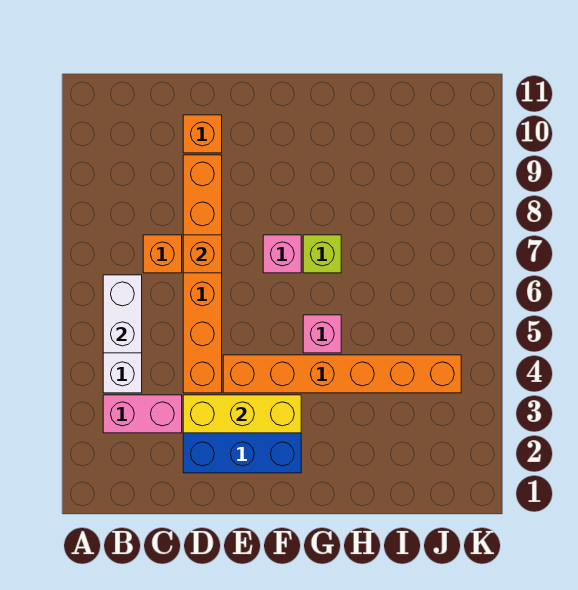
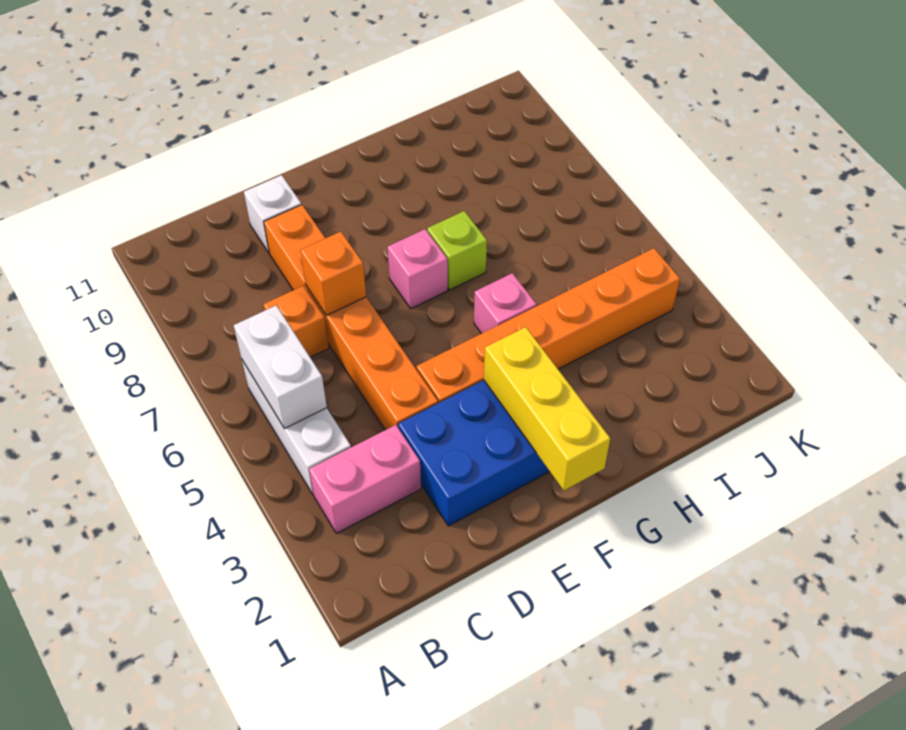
yellow brick D3:F3 level 2 -> yellow brick F1:F3 level 2
orange brick D10 level 1 -> white brick D10 level 1

